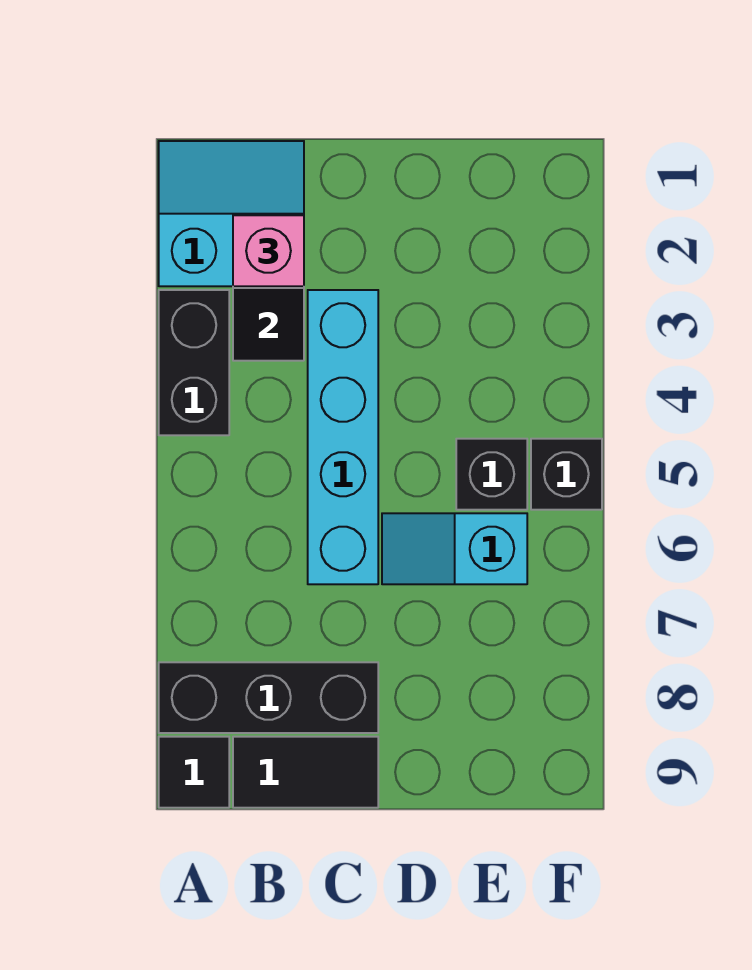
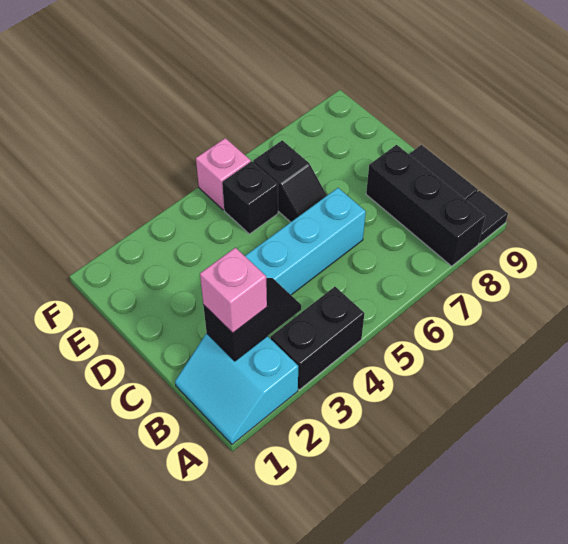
cyan slope D6:E6 level 1 top E -> black slope D6:E6 level 1 top E
black brick F5 level 1 -> pink brick F5 level 1

